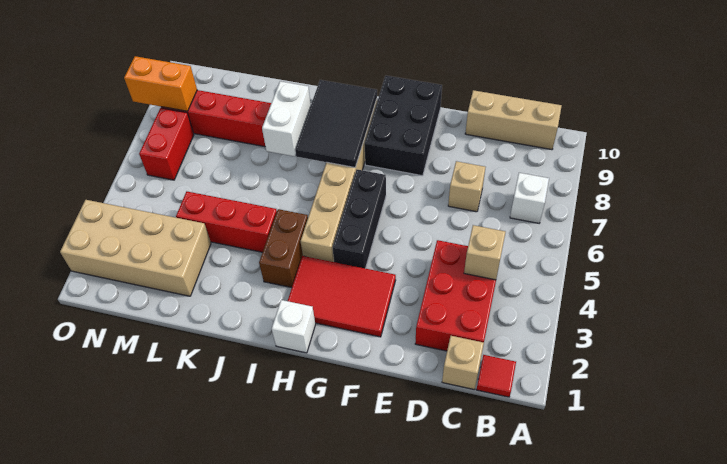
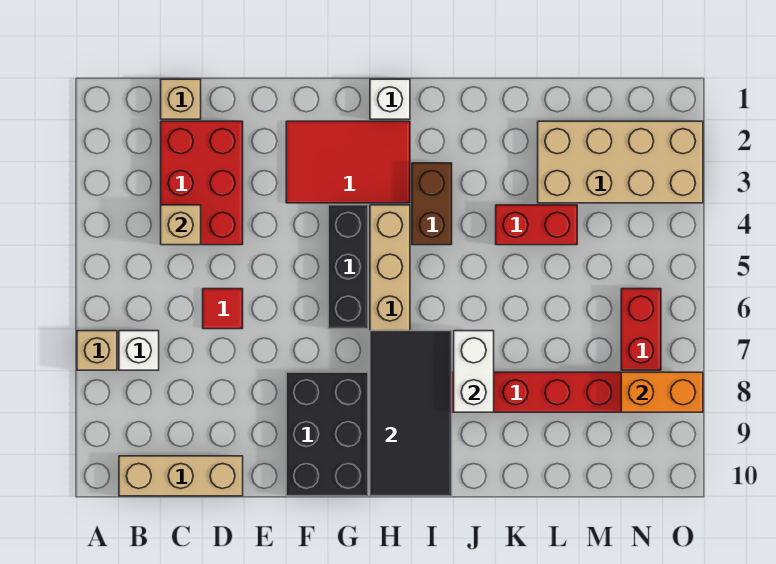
red tile B1 level 1 -> red tile D6 level 1
tan brick D7 level 1 -> tan brick A7 level 1
black tile H7:I9 level 2 -> black tile H7:I10 level 2
red brick J4:L4 level 1 -> red brick K4:L4 level 1

